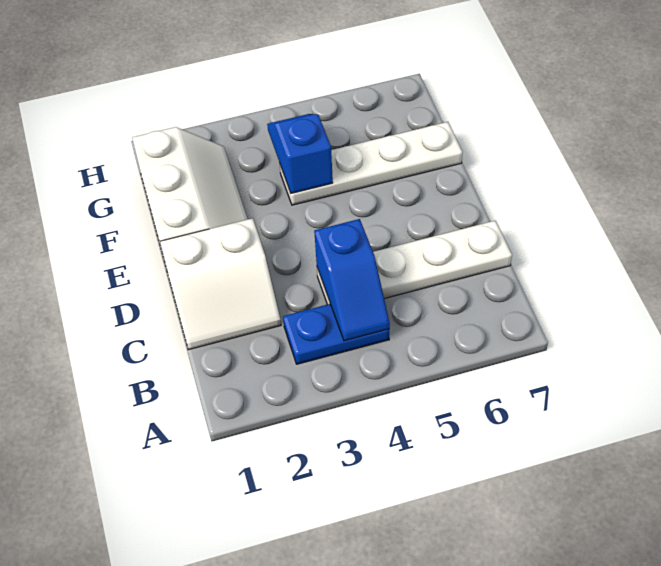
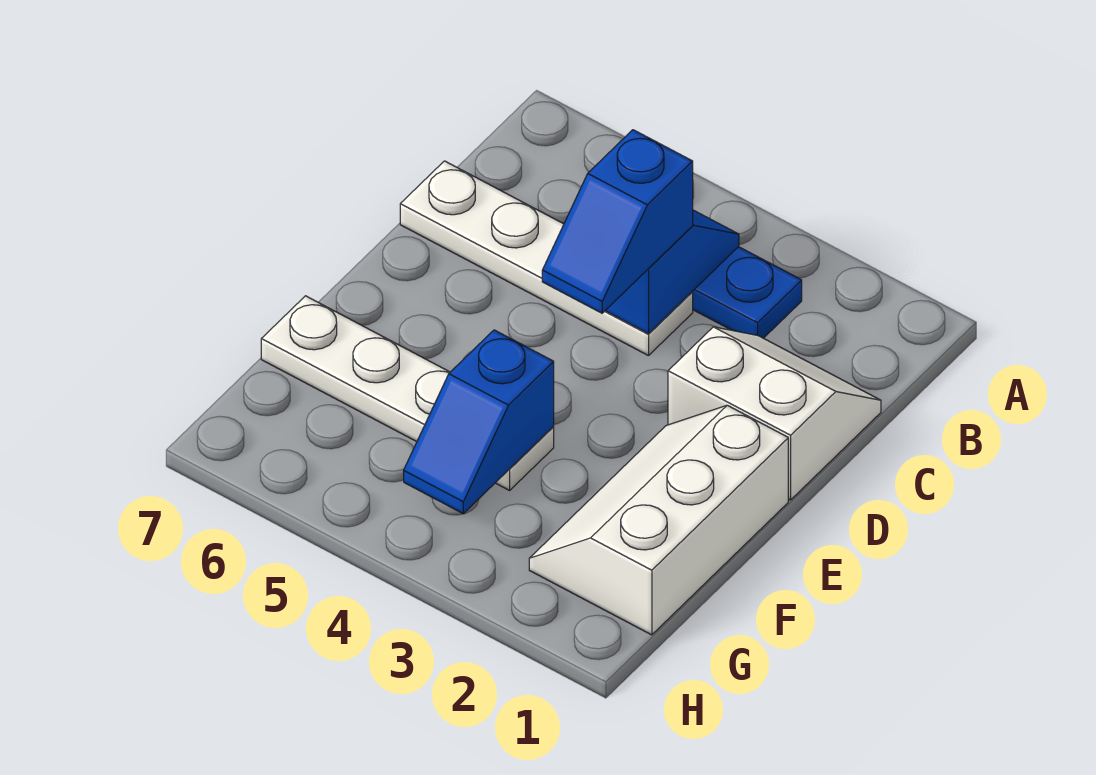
none -> blue slope C4:D4 level 3 top C

